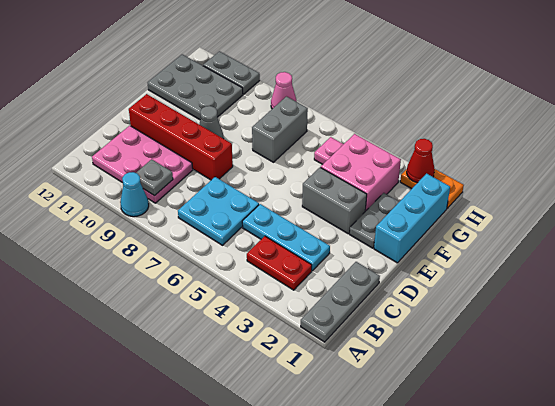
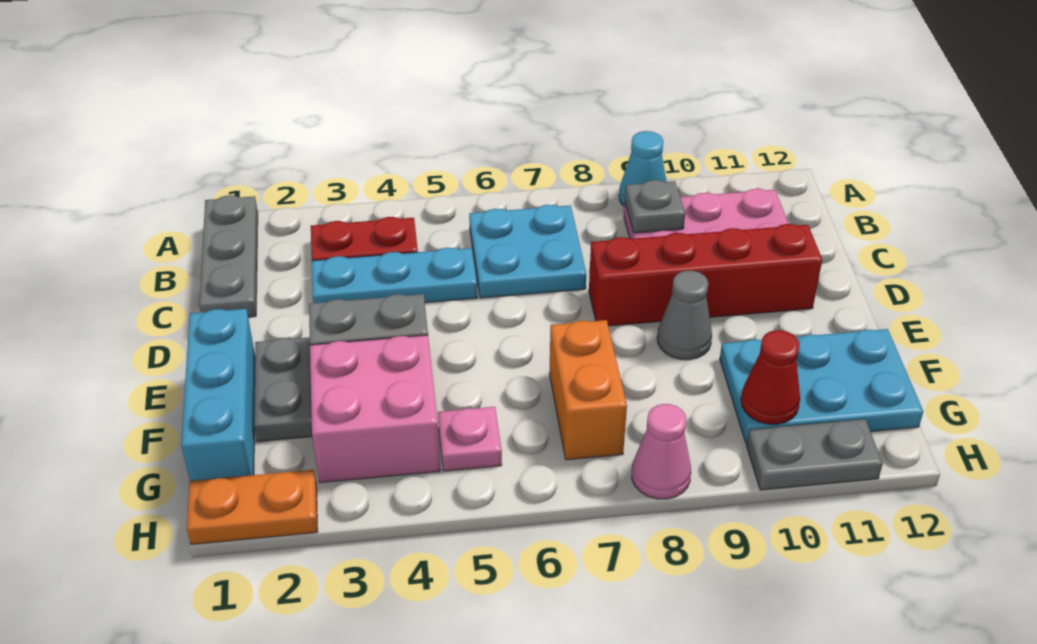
grey brick F7:G7 level 1 -> orange brick F7:G7 level 1
grey plate F10:G12 level 1 -> cyan plate F10:G12 level 1
red cone H2 level 2 -> red cone G10 level 2

